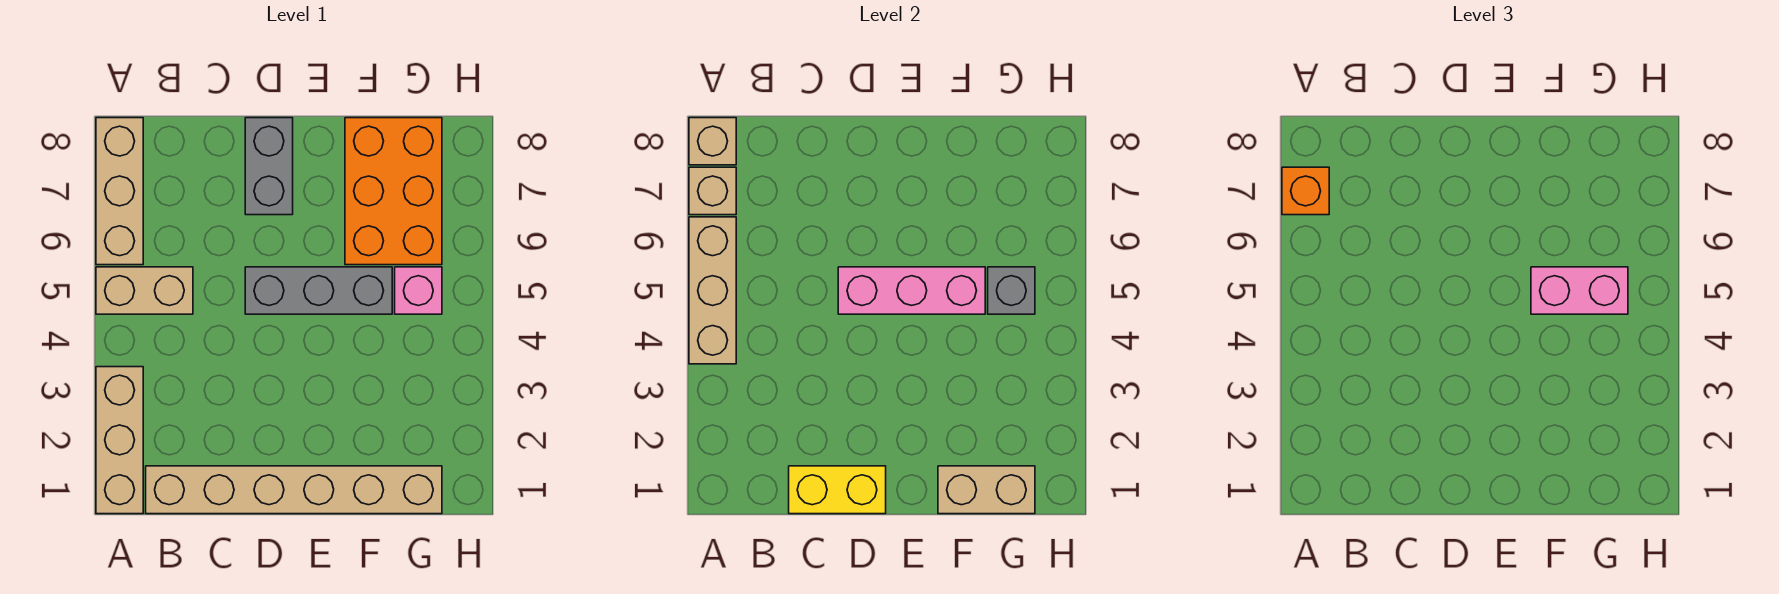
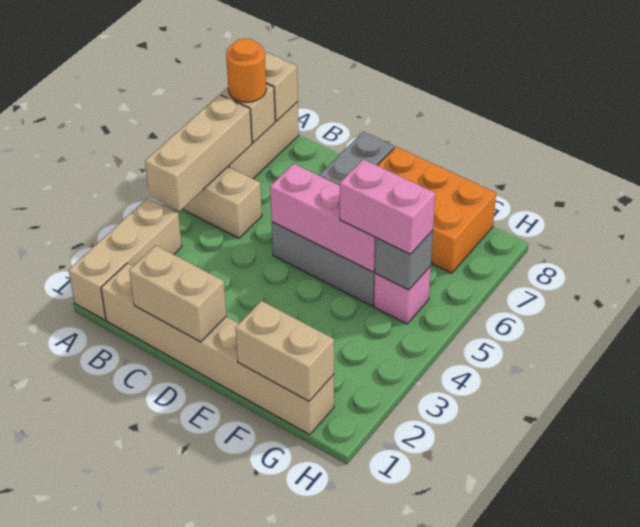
orange brick A7 level 3 -> orange round brick A7 level 3
yellow brick C1:D1 level 2 -> tan brick C1:D1 level 2
orange brick F6:G8 level 1 -> orange brick E7:G8 level 1

